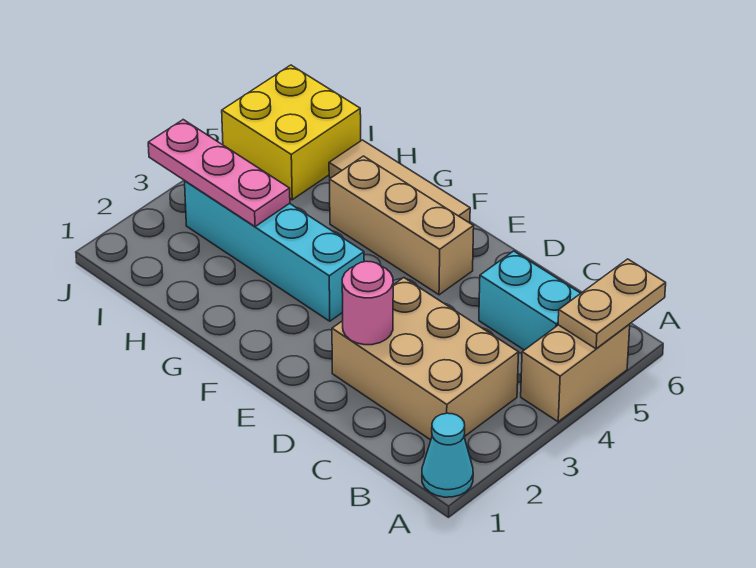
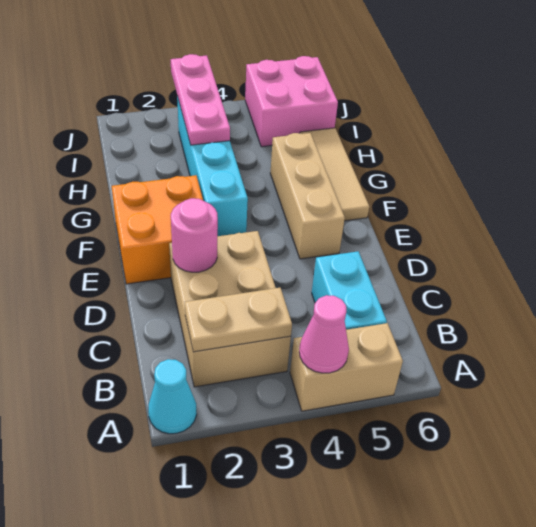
none -> pink cone A4 level 2
tan plate A5:A6 level 2 -> tan plate B2:B3 level 2
none -> orange brick E1:F2 level 1
yellow brick I5:J6 level 1 -> pink brick I5:J6 level 1

